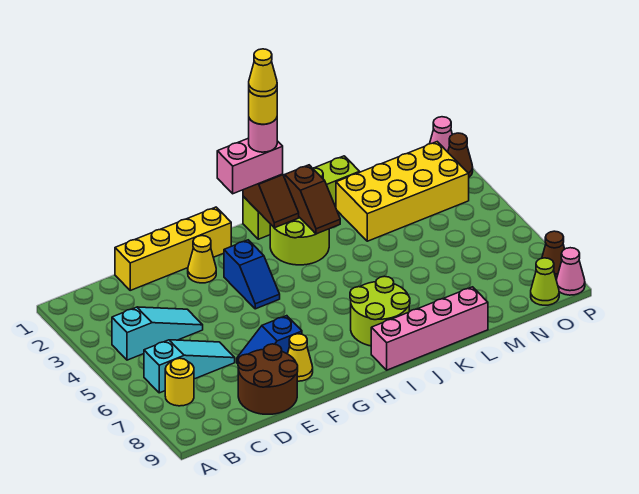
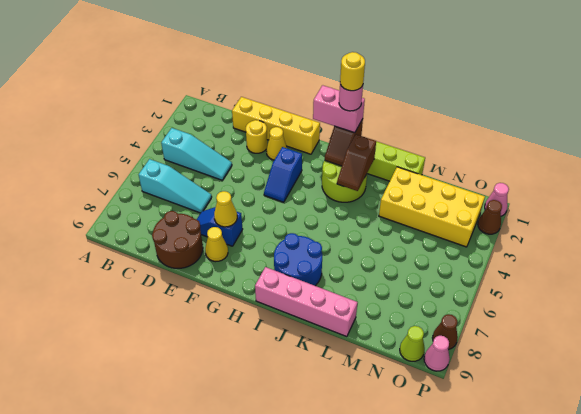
yellow round brick B7 level 1 -> yellow round brick E2 level 1
yellow cone I1 level 6 -> yellow cone F7 level 2
lime round brick I7:J8 level 1 -> blue round brick I7:J8 level 1

